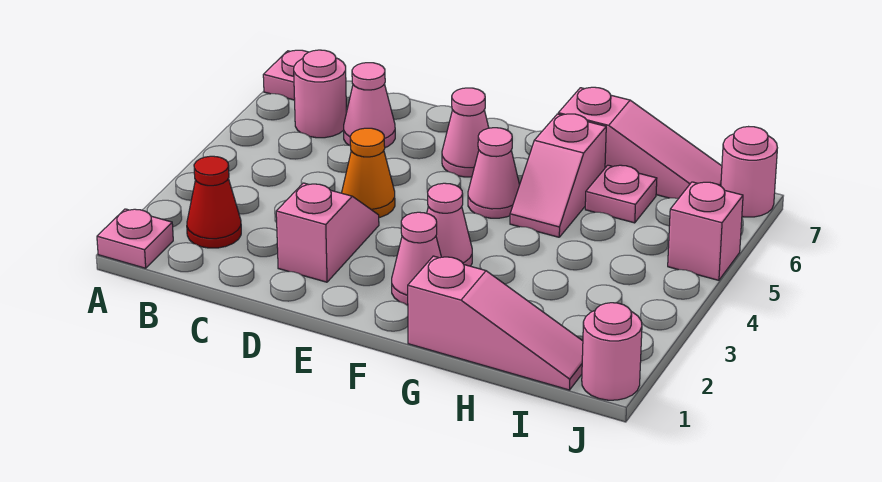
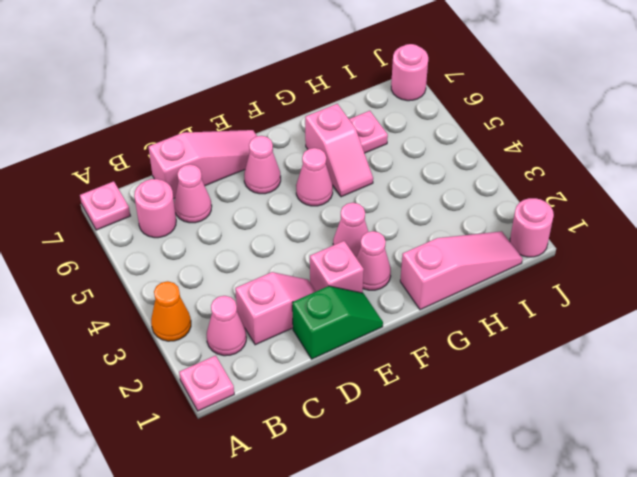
red cone B2 level 1 -> pink cone B2 level 1
none -> green slope D1:E1 level 1 top D
pink slope D2:D3 level 1 top 2 -> pink slope C2:D2 level 1 top C
orange cone D4 level 1 -> orange cone A3 level 1
pink slope G7:I7 level 1 top G -> pink slope C7:E7 level 1 top C
pink brick J5 level 1 -> pink brick E2 level 1

